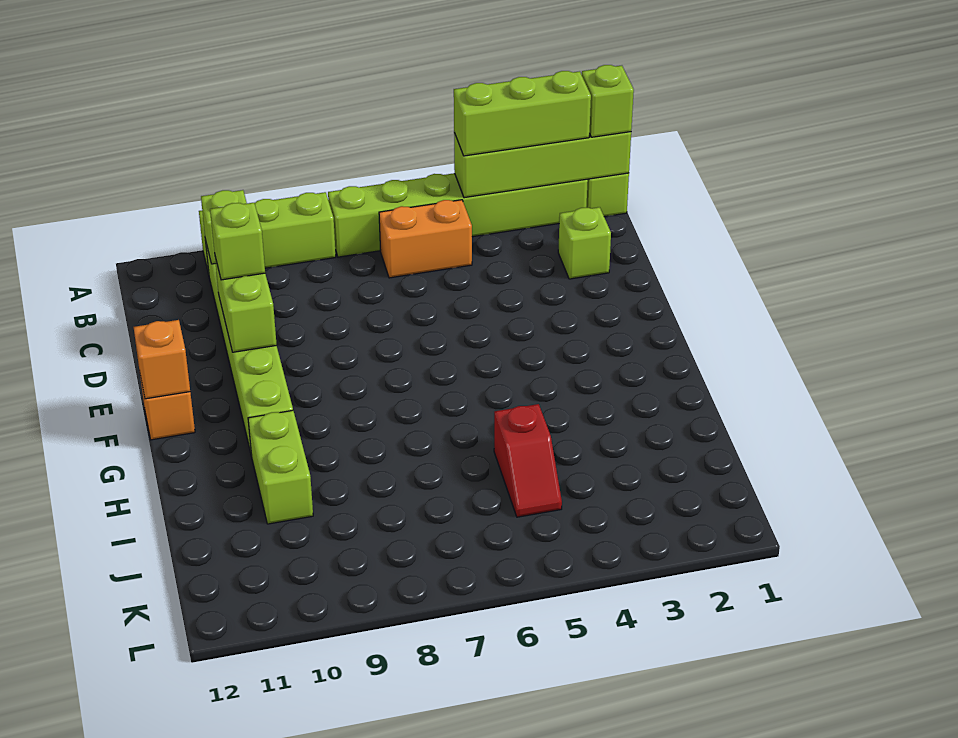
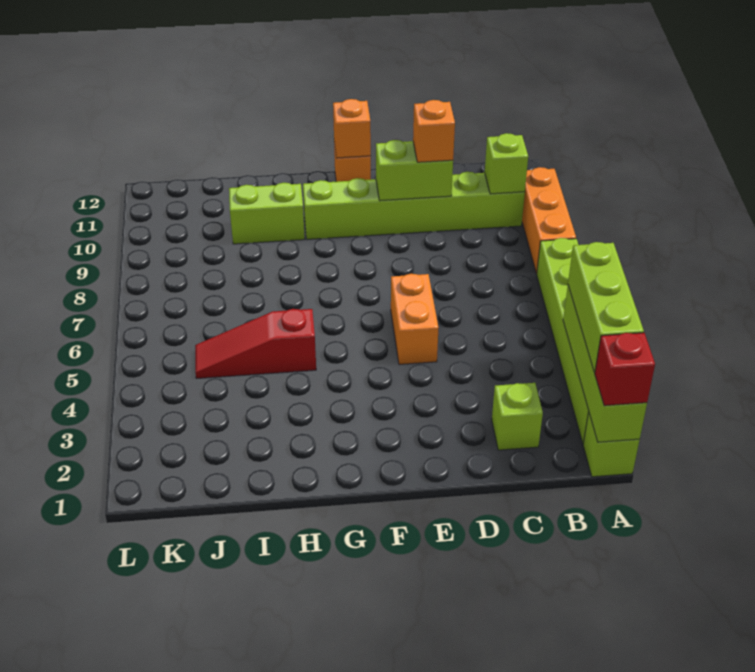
lime brick A1 level 3 -> red brick A1 level 3
lime brick A8:A10 level 1 -> orange brick A8:A10 level 1
orange brick B5:B6 level 1 -> orange brick E5:E6 level 1
lime brick D10 level 3 -> orange brick D10 level 3
red slope I5:J5 level 1 top I -> red slope H5:J5 level 1 top H

